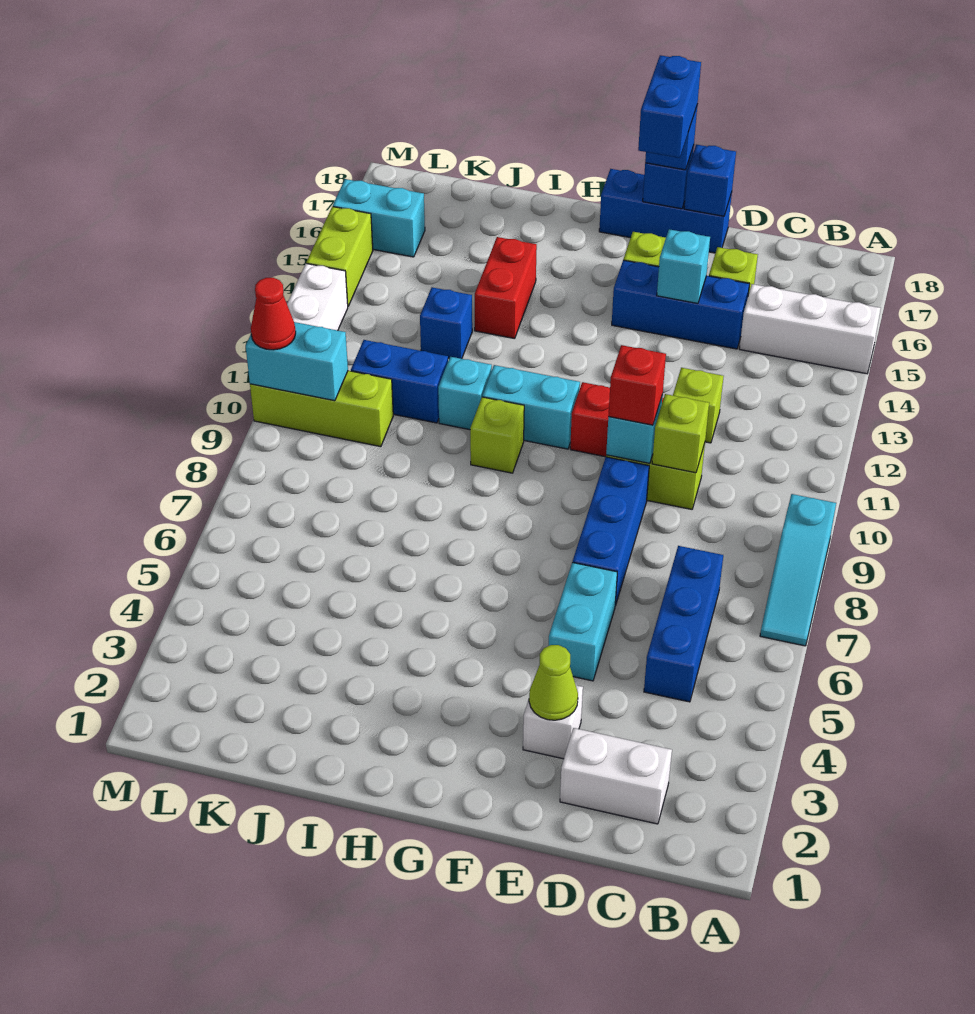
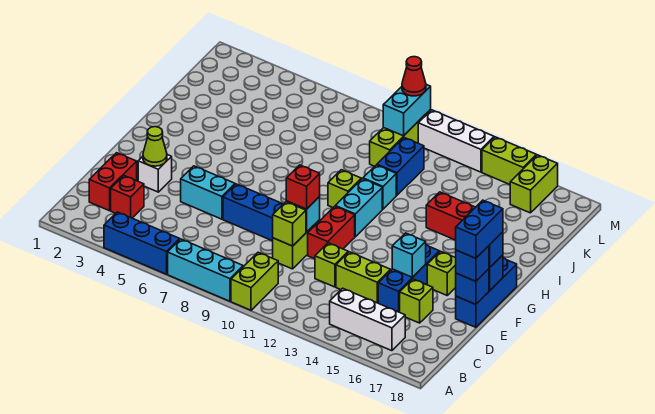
cyan slope A7:A9 level 1 top 9 -> cyan brick A7:A9 level 1
none -> lime brick A10:B10 level 1
white brick A15:C15 level 1 -> white brick B14:B16 level 1
white brick C2:D2 level 1 -> red brick C2:D2 level 1
none -> red brick C3 level 1
blue brick C5:C7 level 1 -> blue brick A4:A6 level 1
none -> lime brick D13:D14 level 1
blue brick F17:F18 level 4 -> blue brick E18:F18 level 4
blue brick J13 level 1 -> blue brick E18 level 3
cyan brick L16:M16 level 1 -> lime brick L16:M16 level 1

